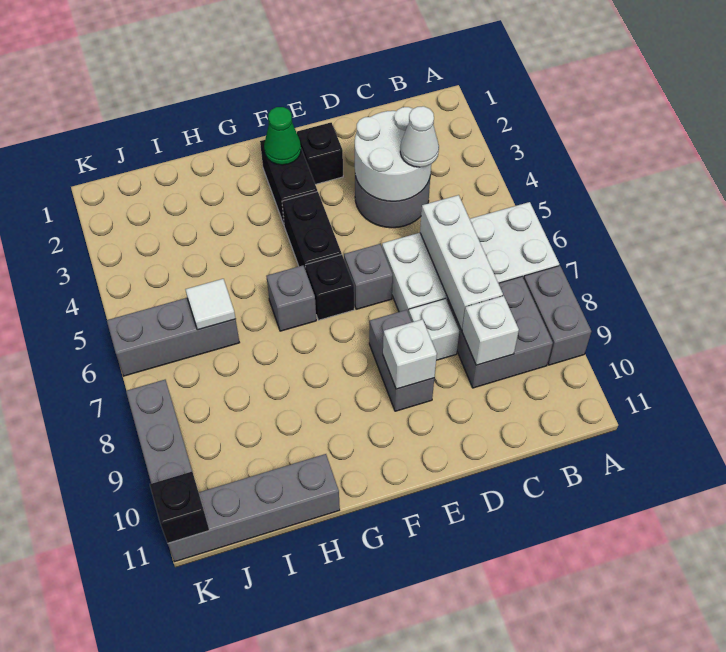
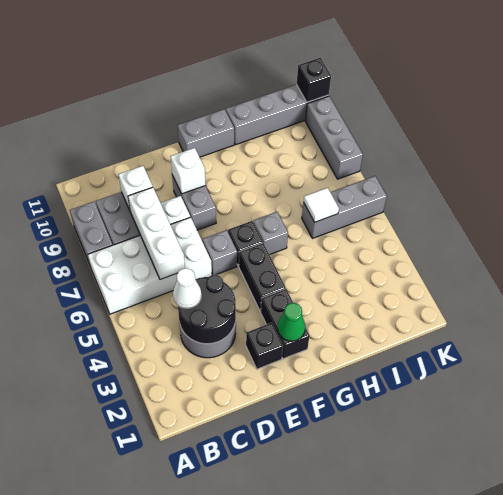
white round brick C3:D4 level 2 -> black round brick C3:D4 level 2
none -> grey brick F11:G11 level 1

